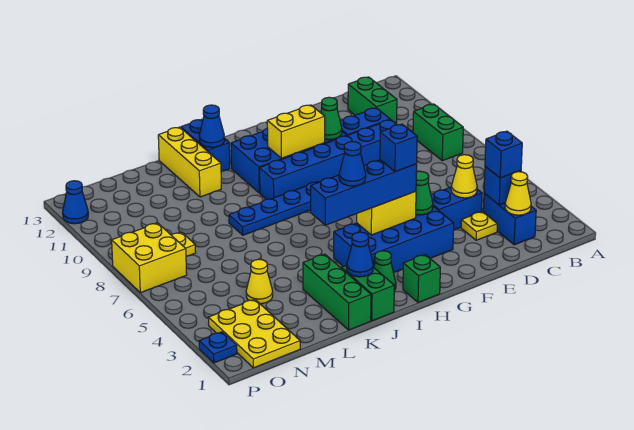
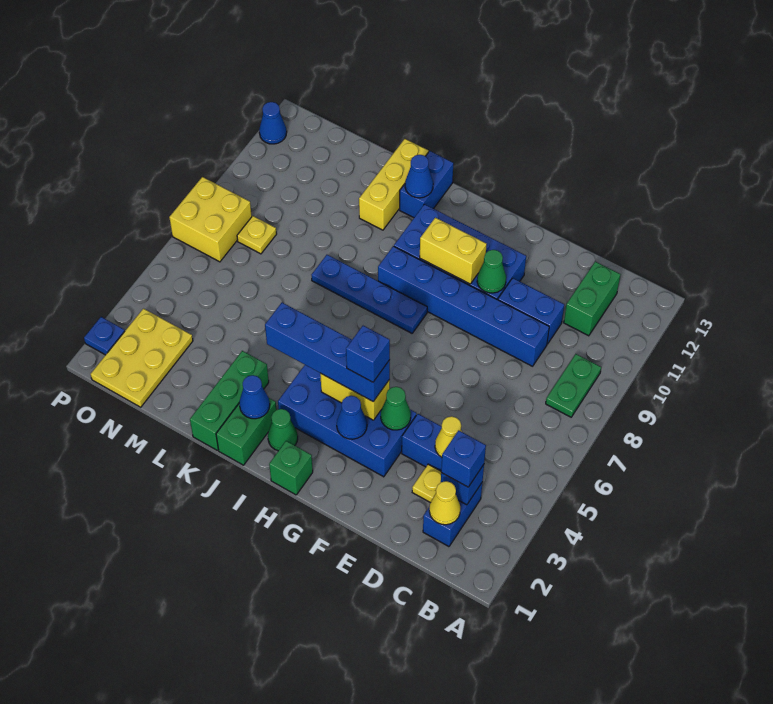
green brick B8:B9 level 1 -> green plate B8:B9 level 1
blue cone I4 level 4 -> blue cone G3 level 2
yellow cone M4 level 1 -> none

